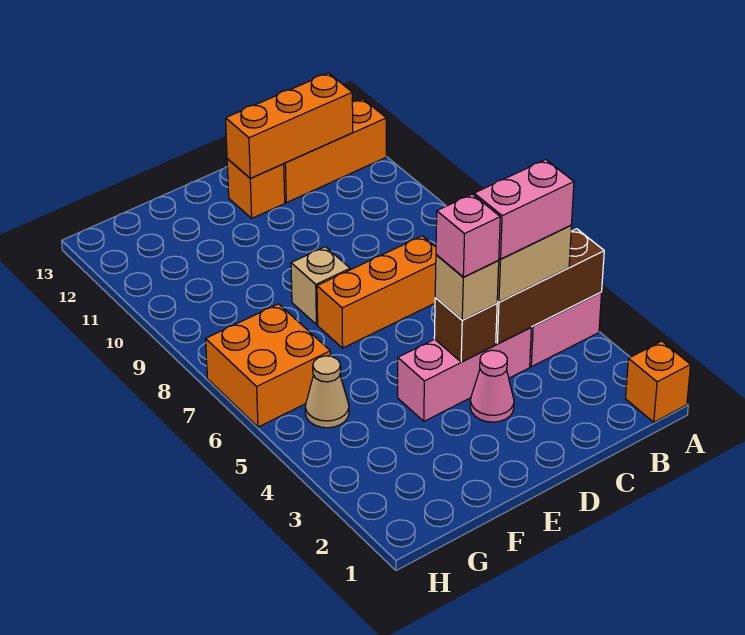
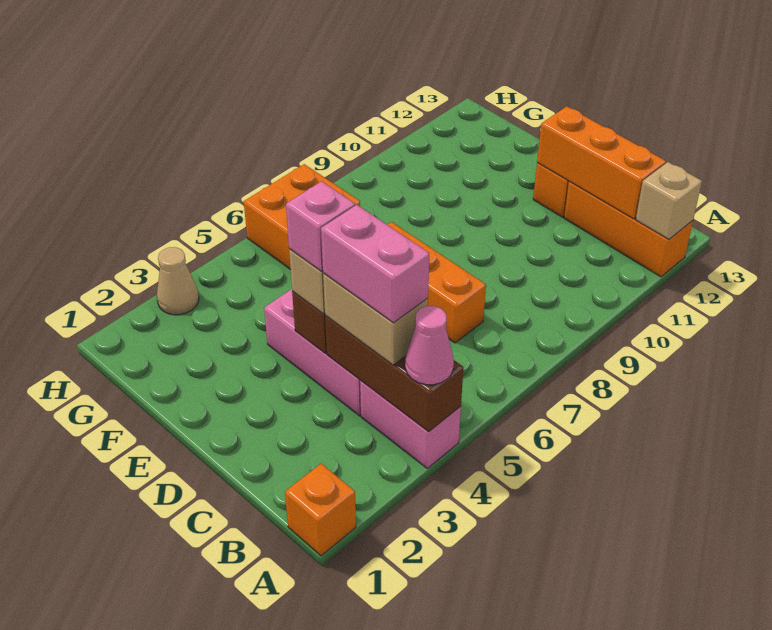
pink cone D3 level 1 -> pink cone A4 level 3
tan brick E8 level 1 -> tan brick A12 level 2
tan cone G5 level 1 -> tan cone H3 level 1

